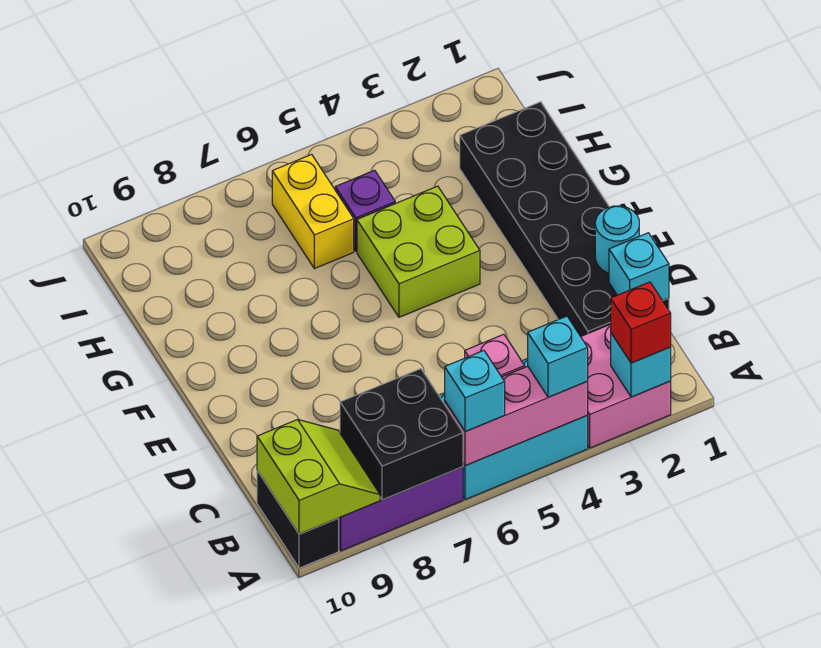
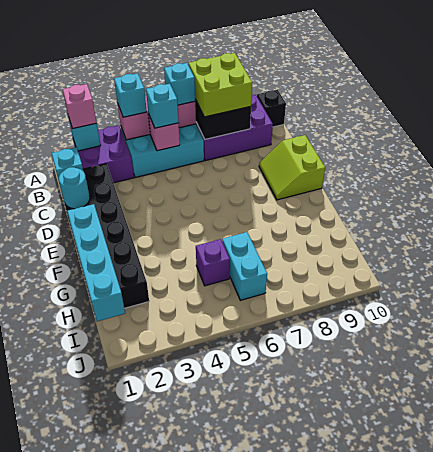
pink brick A2:B3 level 1 -> purple brick A2:B3 level 1
red brick A2 level 3 -> pink brick A2 level 3
lime slope A9:B10 level 2 top 10 -> lime slope D9:E10 level 1 top 10
black brick A10:B10 level 1 -> black brick A10 level 1
none -> cyan brick B5 level 3
none -> cyan brick F1:I1 level 2
lime brick F4:G5 level 1 -> lime brick A7:B8 level 3
yellow brick H6:I6 level 1 -> cyan brick H6:I6 level 1

